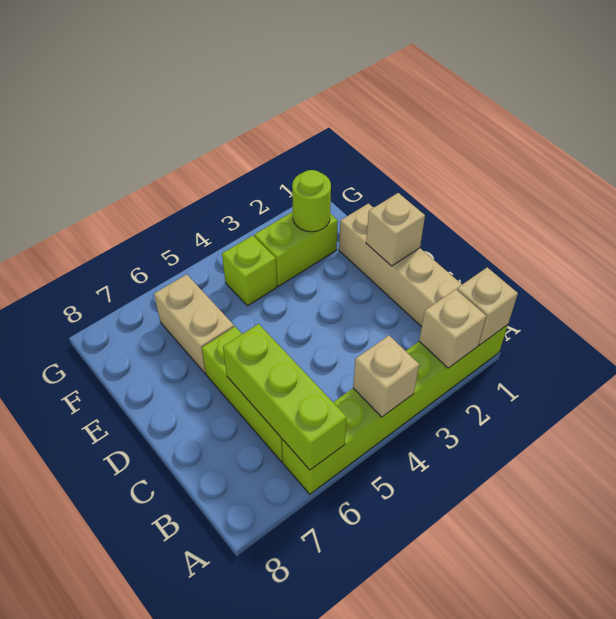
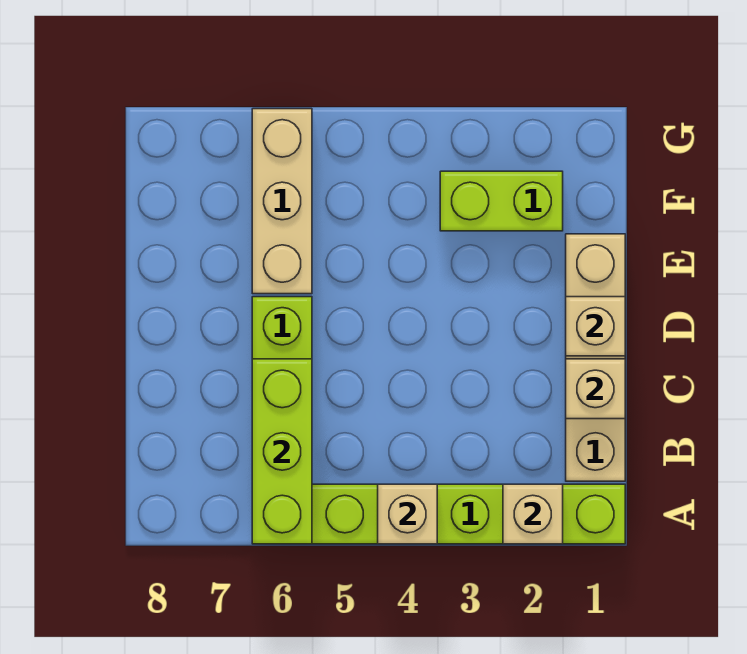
tan brick A1 level 2 -> tan brick C1 level 2
tan brick E6:F6 level 1 -> tan brick E6:G6 level 1
lime round brick F2 level 2 -> none
lime brick F4 level 1 -> none

